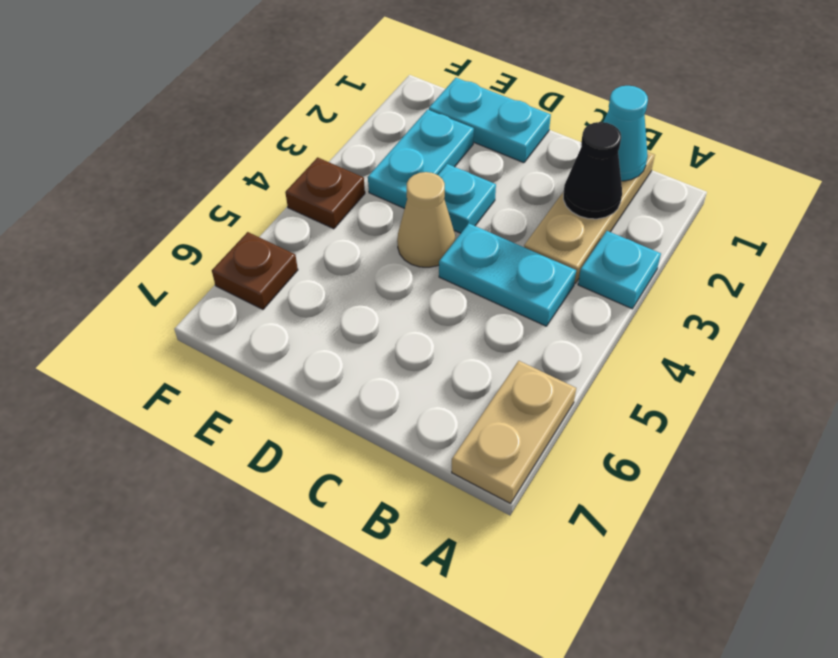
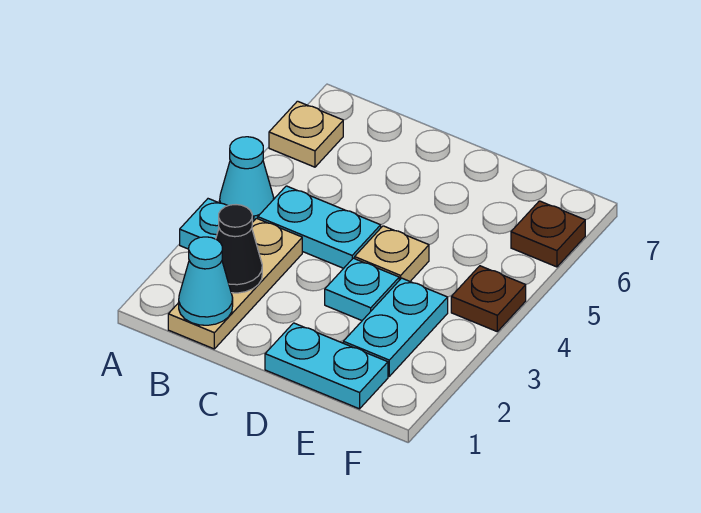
none -> cyan cone A4 level 1
tan plate A6:A7 level 1 -> tan plate A6 level 1
tan cone D4 level 1 -> tan plate D4 level 1

